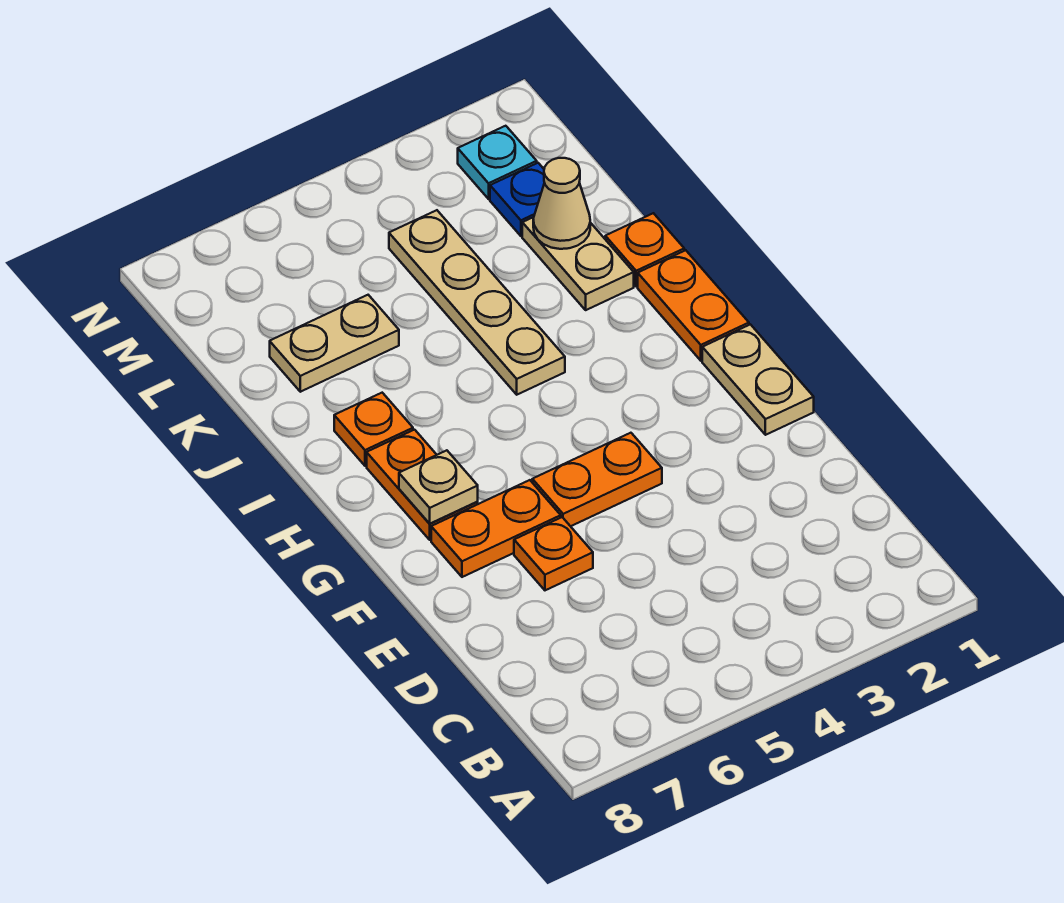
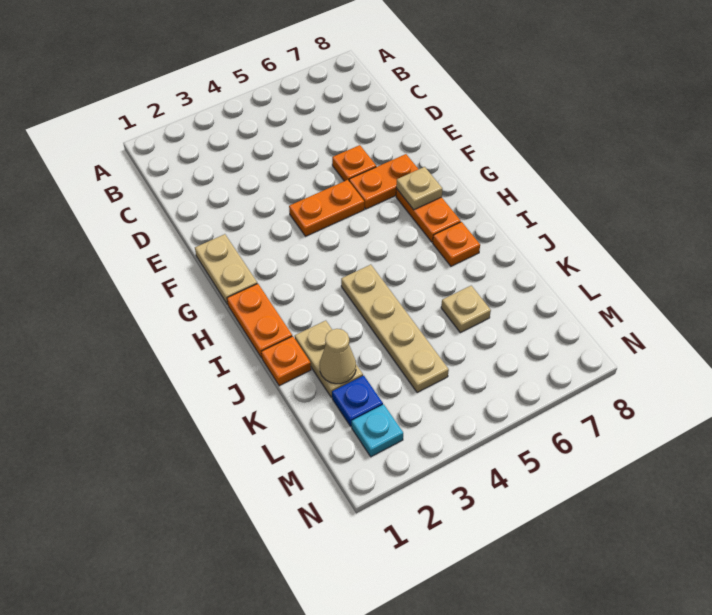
tan plate K6:K7 level 1 -> tan plate K6 level 1

